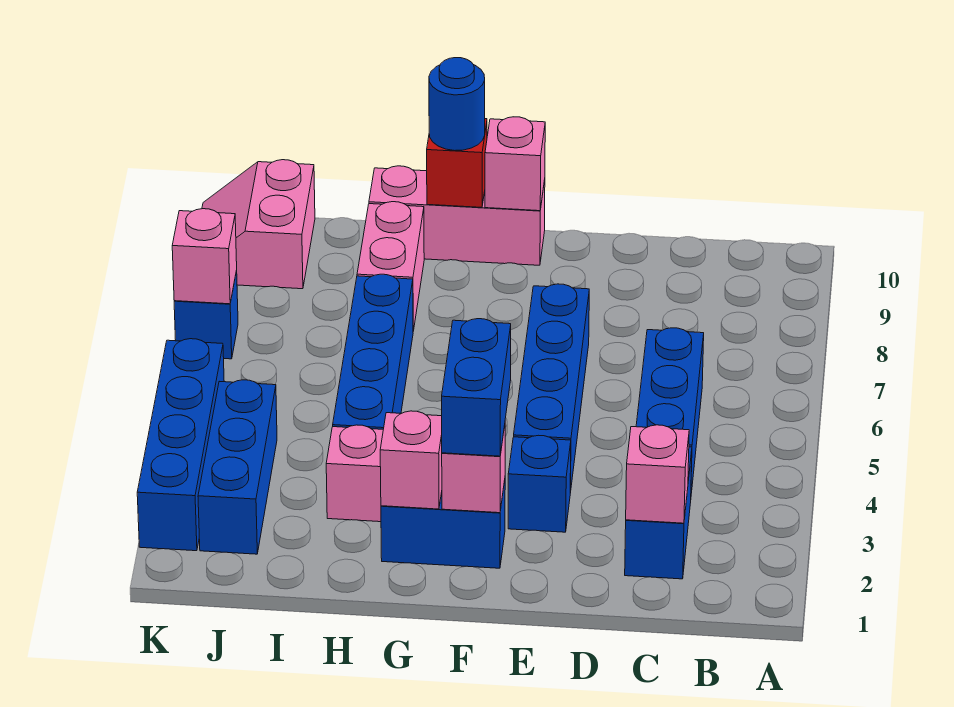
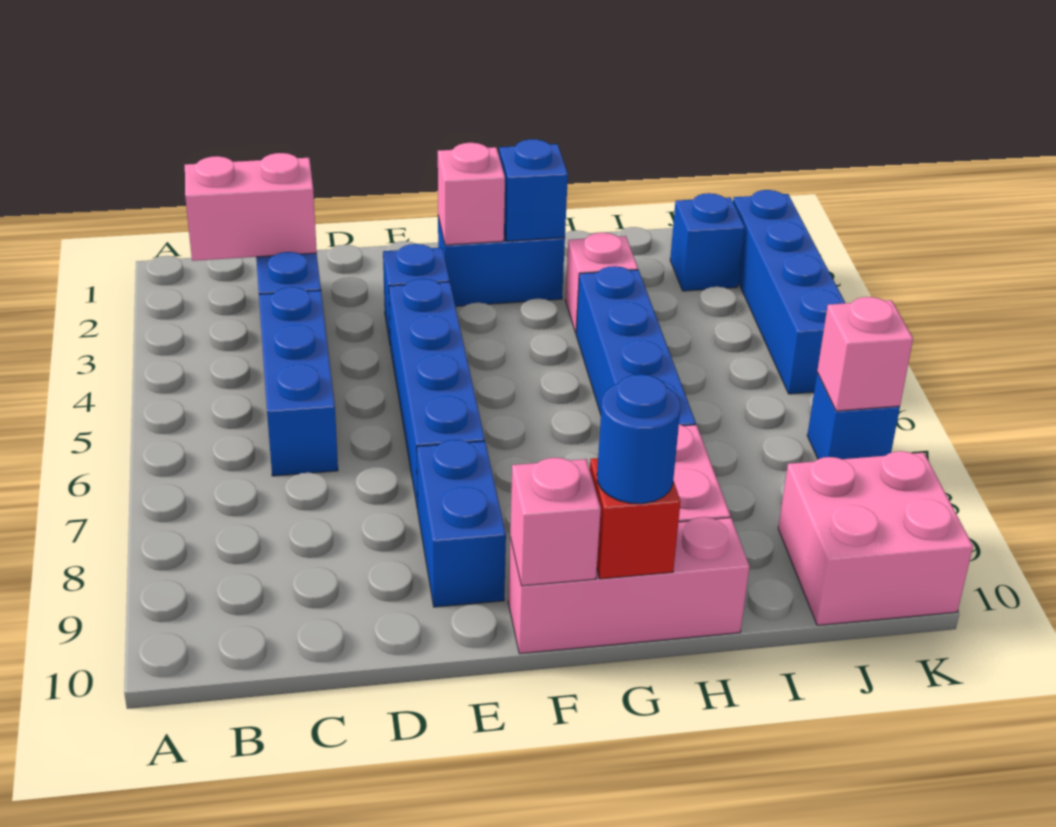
pink brick C2 level 2 -> pink brick B2:C2 level 2
blue brick F2:F3 level 3 -> blue brick E8:E9 level 1
pink brick G2 level 2 -> blue brick G2 level 2
blue brick J2:J4 level 1 -> blue brick J2 level 1
pink slope J9:K10 level 1 top J -> pink brick J9:K10 level 1

